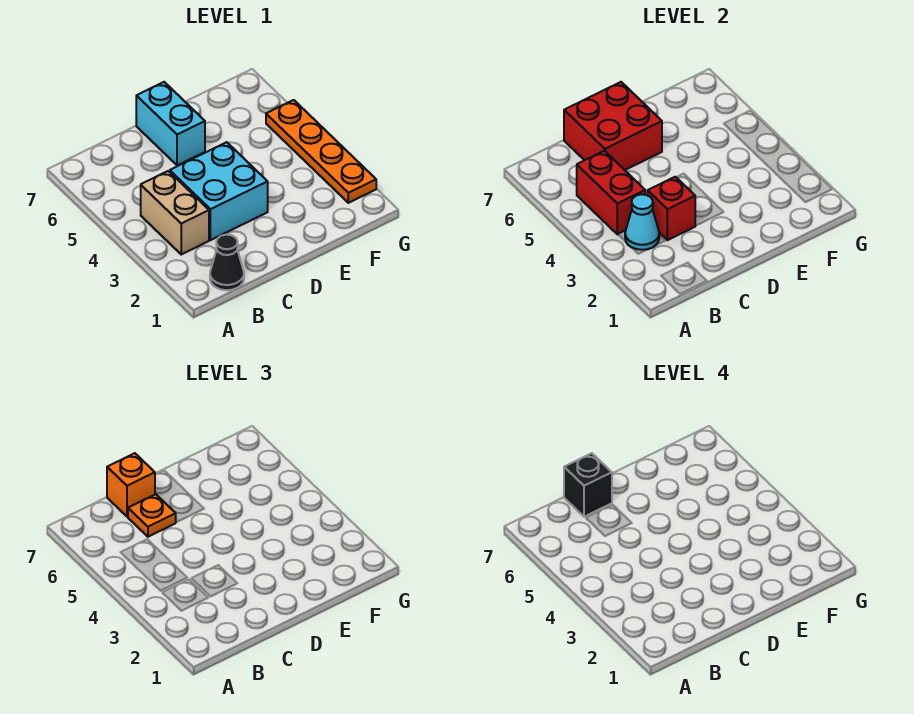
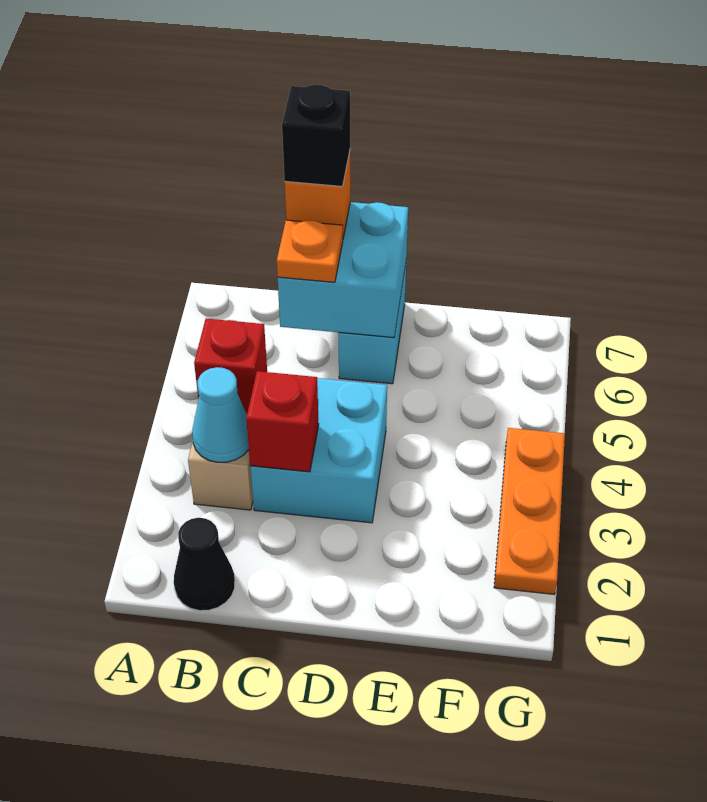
red brick B4:B5 level 2 -> red brick B4 level 2
red brick C6:D7 level 2 -> cyan brick C6:D7 level 2
orange plate G2:G5 level 1 -> orange plate G2:G4 level 1

